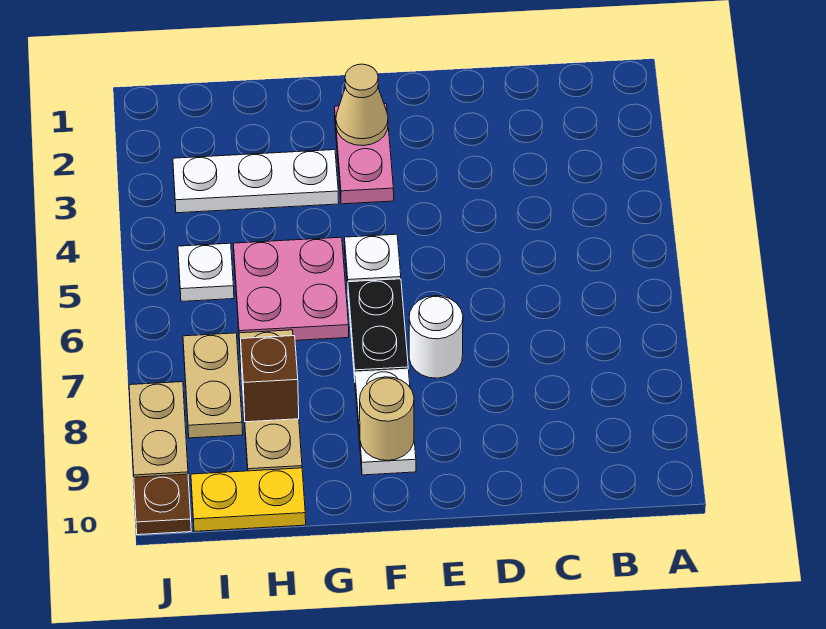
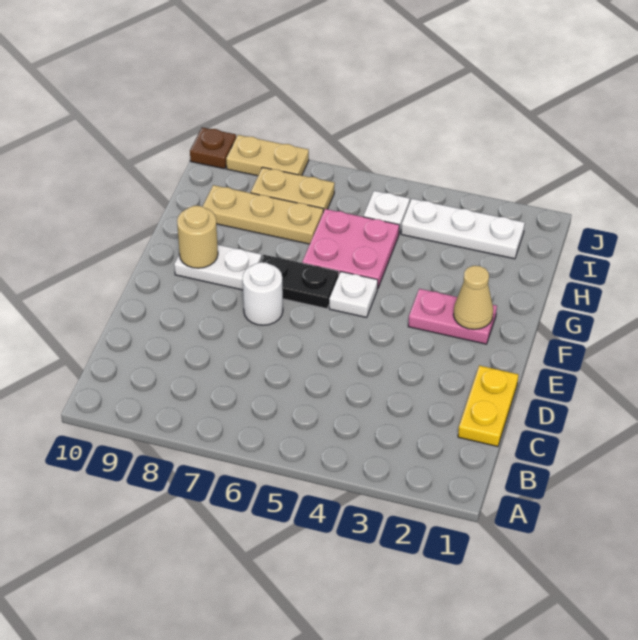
white plate G3:I3 level 1 -> white plate I2:I4 level 1
brown brick H8 level 2 -> none
yellow plate H10:I10 level 1 -> yellow plate C1:D1 level 1

